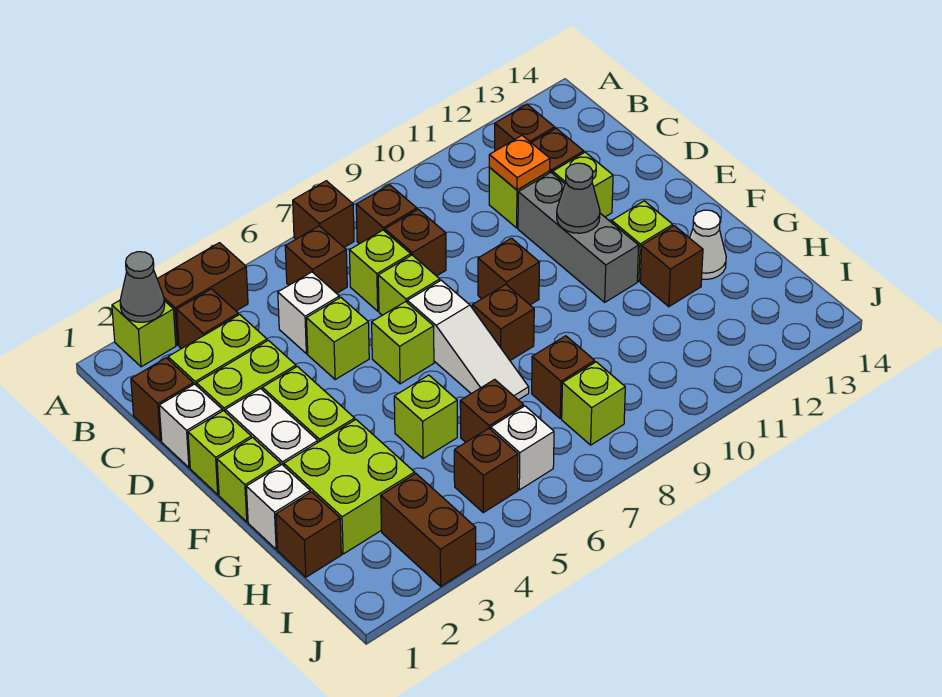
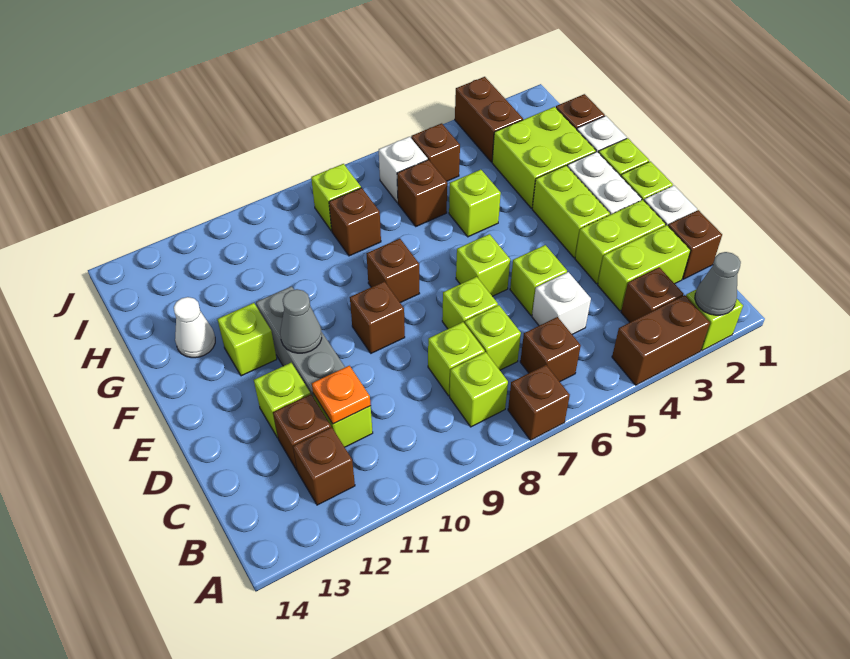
brown brick B8 level 1 -> lime brick B8 level 1
brown brick C8 level 1 -> lime brick C8 level 1
white slope E7:G7 level 1 top E -> none
brown brick G12 level 1 -> none

